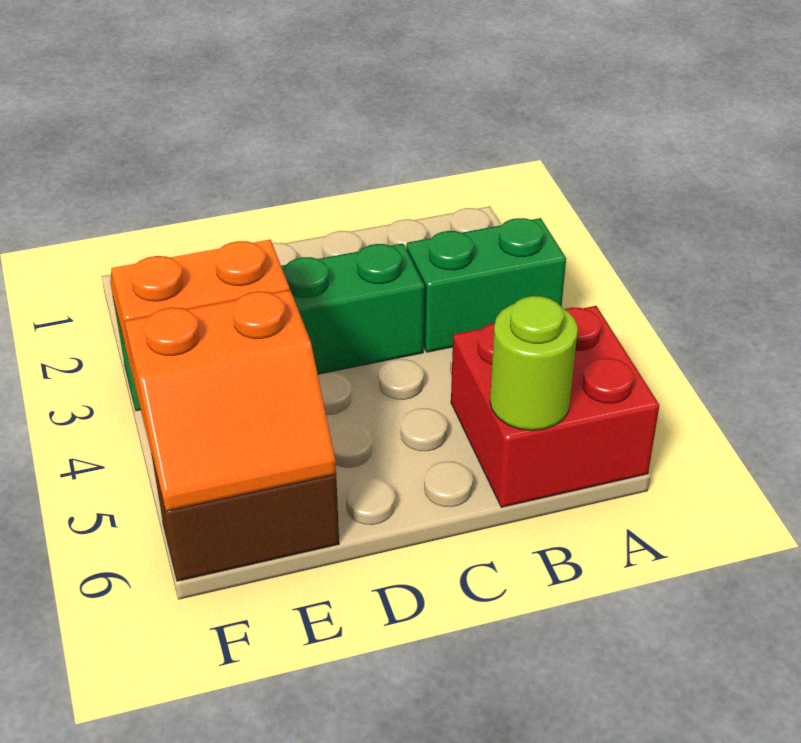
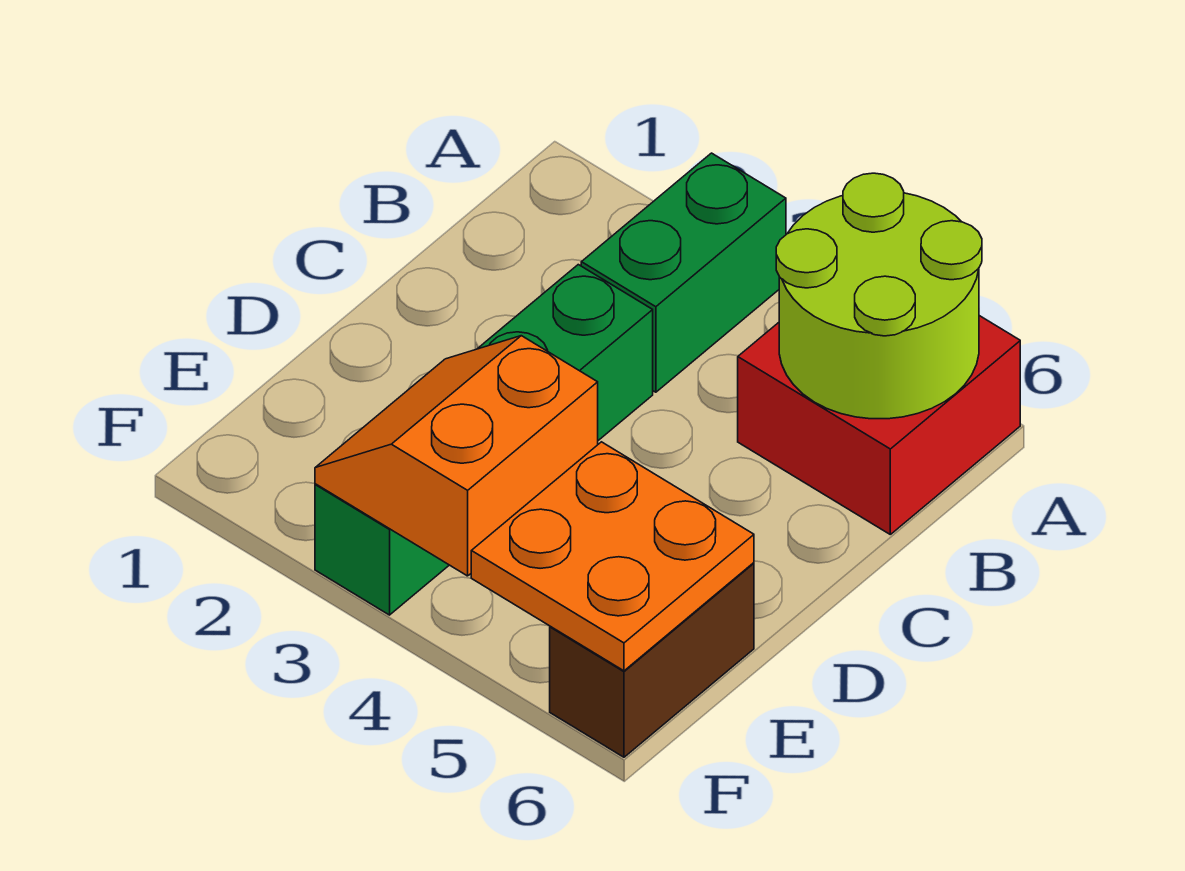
lime round brick B6 level 2 -> lime round brick A5:B6 level 2
orange slope E5:F6 level 2 top 5 -> orange plate E5:F6 level 2

